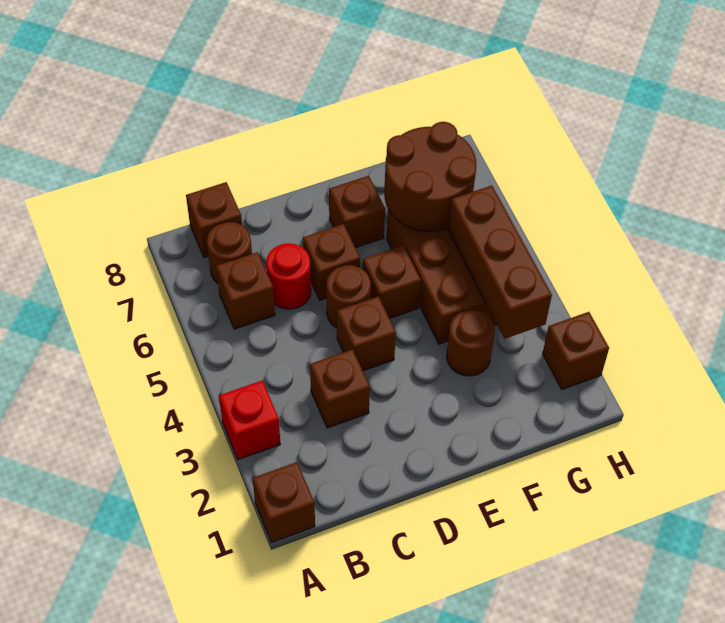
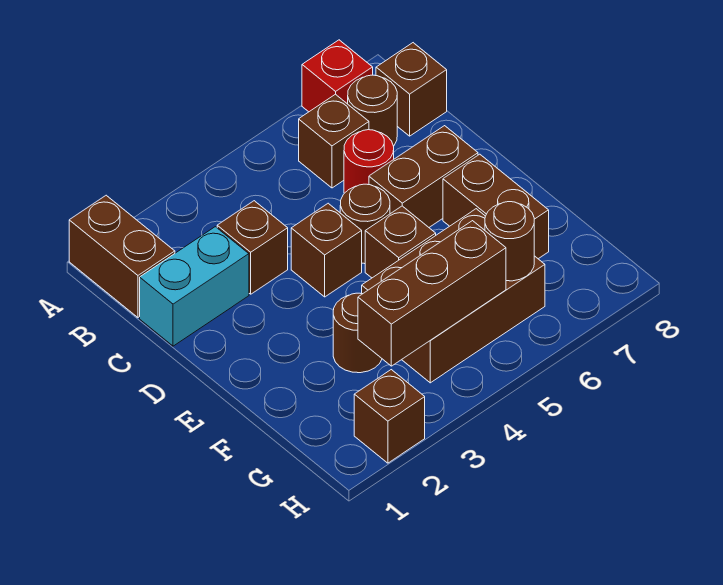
brown brick A1 level 1 -> brown brick A1:B1 level 1
red brick A3 level 1 -> red brick A7 level 1
none -> cyan brick C1:C2 level 1
brown brick D6 level 1 -> brown brick D6:D7 level 1
brown brick E7 level 1 -> brown brick E7:F7 level 1
brown round brick F6:G7 level 2 -> brown round brick G6 level 2

